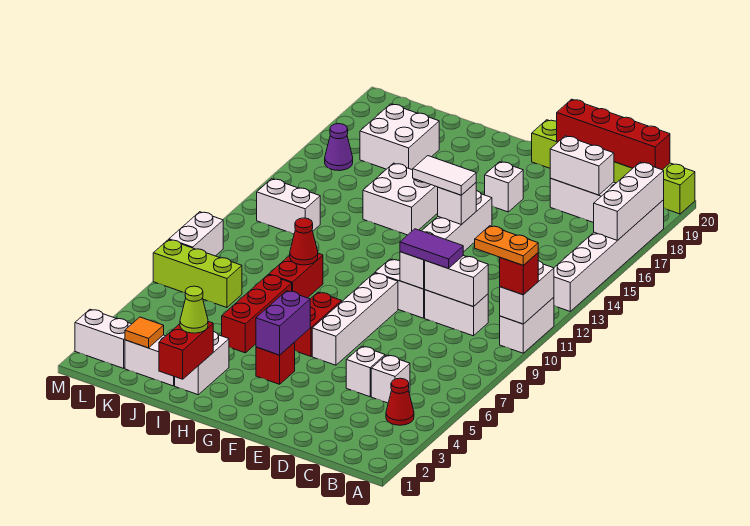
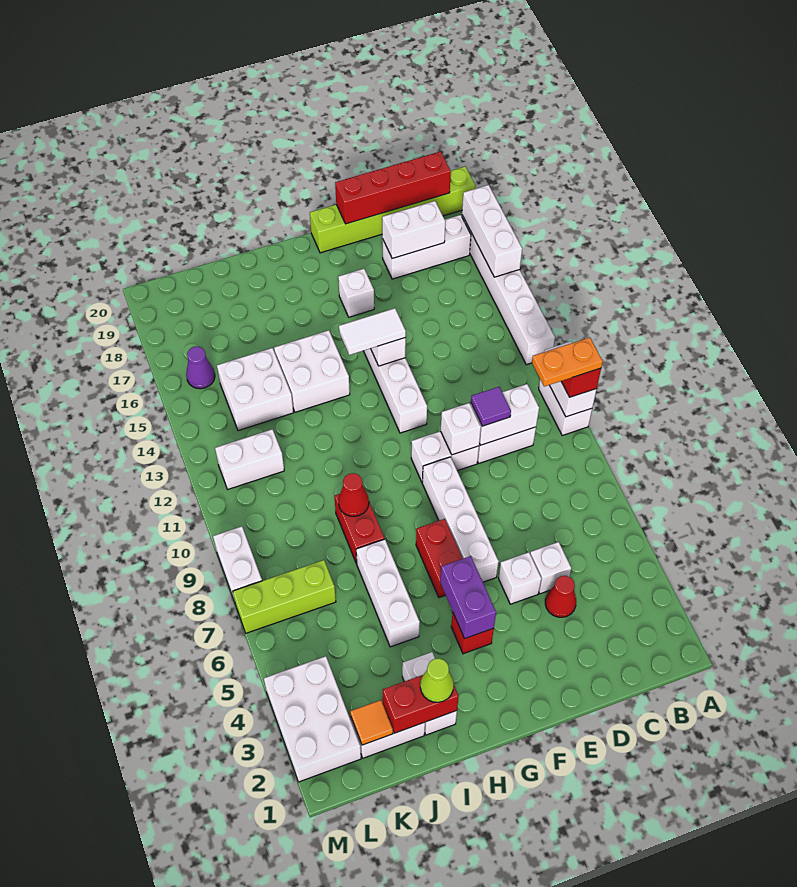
red cone B4 level 1 -> red cone D4 level 1
white brick C5 level 1 -> white brick E5 level 1
purple tile D10:E10 level 3 -> purple tile D10 level 3
red brick I1:I2 level 2 -> red brick I2:J2 level 2
red brick I5:I7 level 1 -> white brick I5:I7 level 1
white brick J17:K18 level 1 -> white brick J14:K15 level 1
white brick L2:M2 level 1 -> white brick L2:M4 level 1

